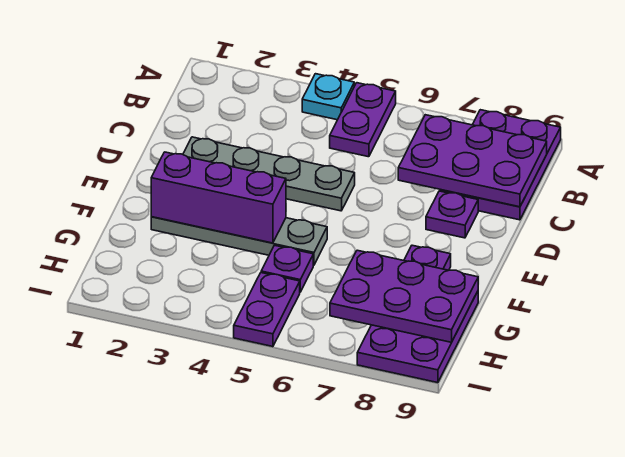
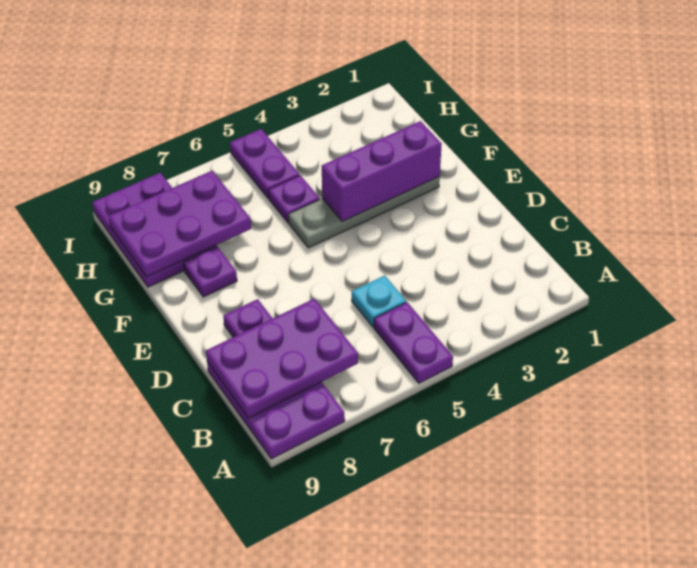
cyan plate A4 level 1 -> cyan plate C5 level 1
grey plate D2:D5 level 1 -> none

